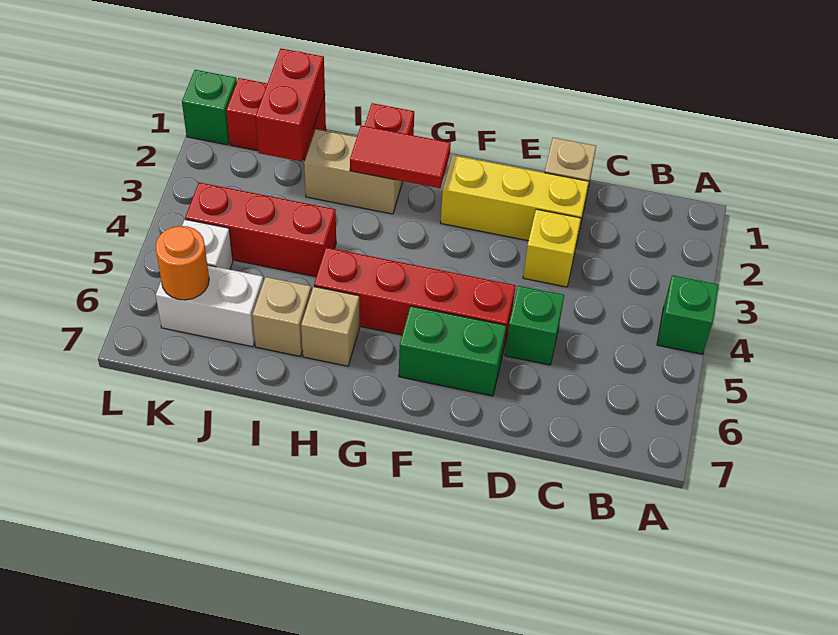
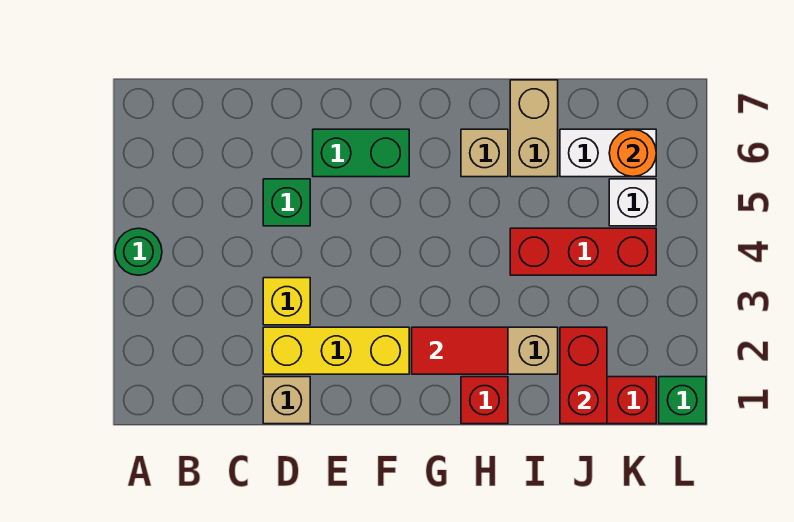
green brick A4 level 1 -> green round brick A4 level 1
red brick E5:H5 level 1 -> none
tan brick I6 level 1 -> tan brick I6:I7 level 1

